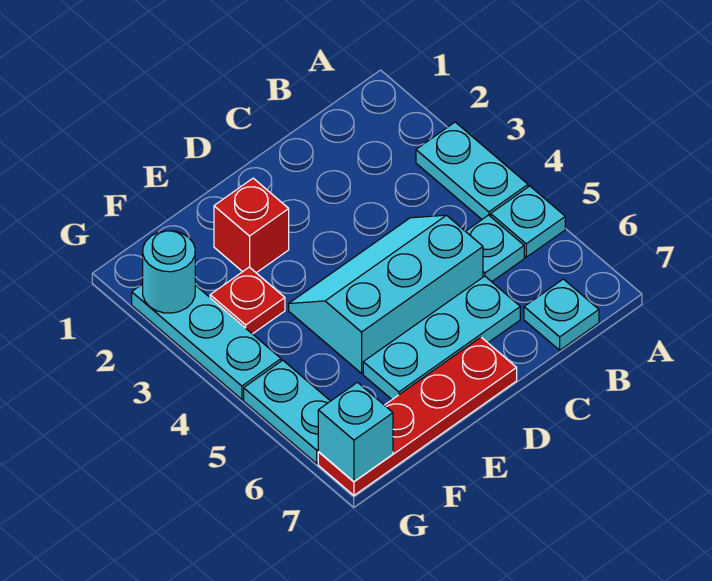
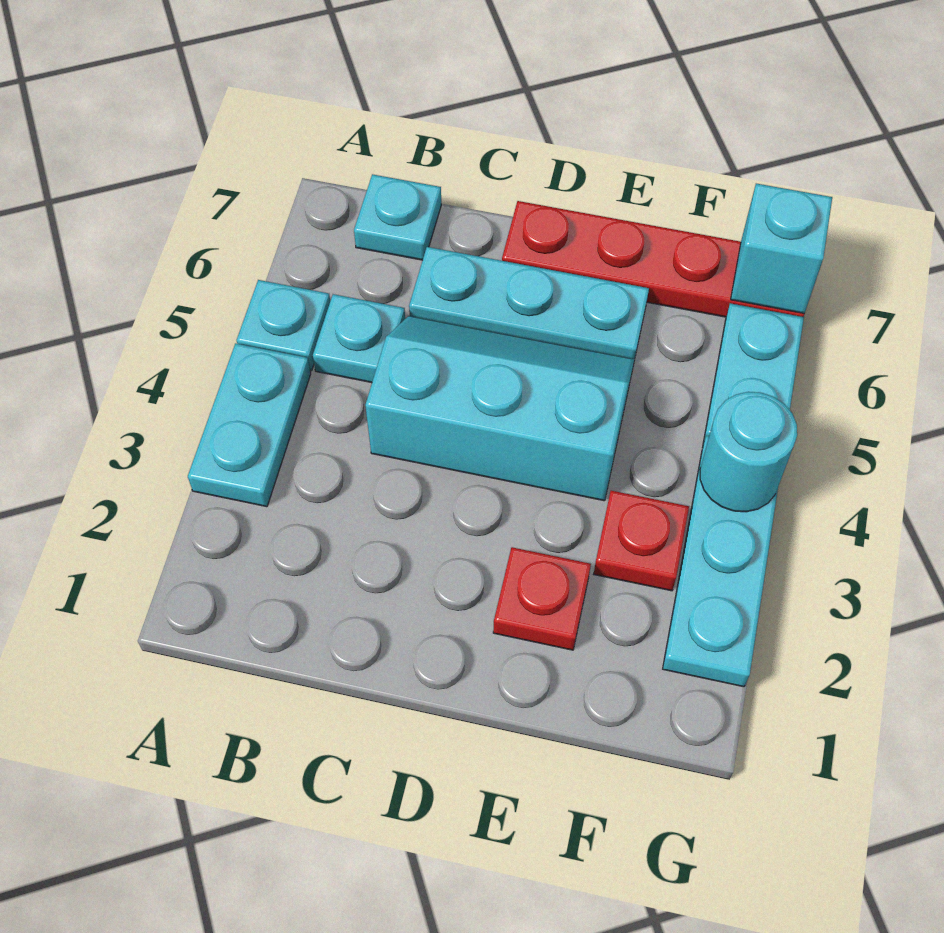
cyan slope C4:E5 level 1 top 5 -> cyan slope C4:E5 level 1 top 4
red brick E2 level 1 -> red plate E2 level 1
cyan round brick G2 level 2 -> cyan round brick G4 level 2

